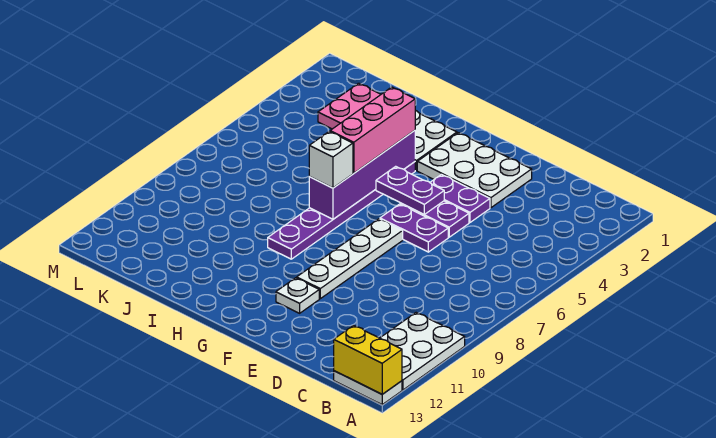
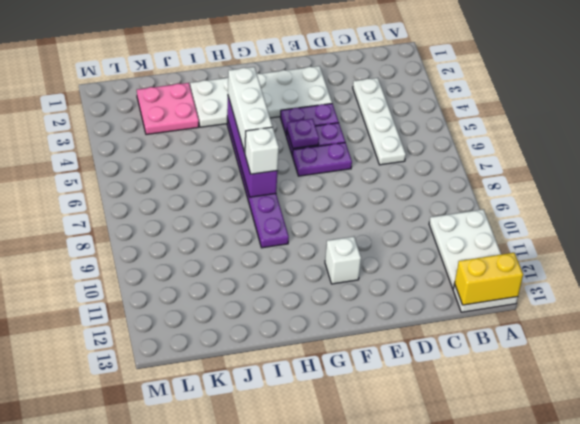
purple plate F5:G5 level 2 -> purple plate F5 level 2
white plate F7:F10 level 1 -> white plate C3:C6 level 1
white plate F11 level 1 -> white brick F11 level 1
pink brick H4:H6 level 3 -> white brick H4:H6 level 3

